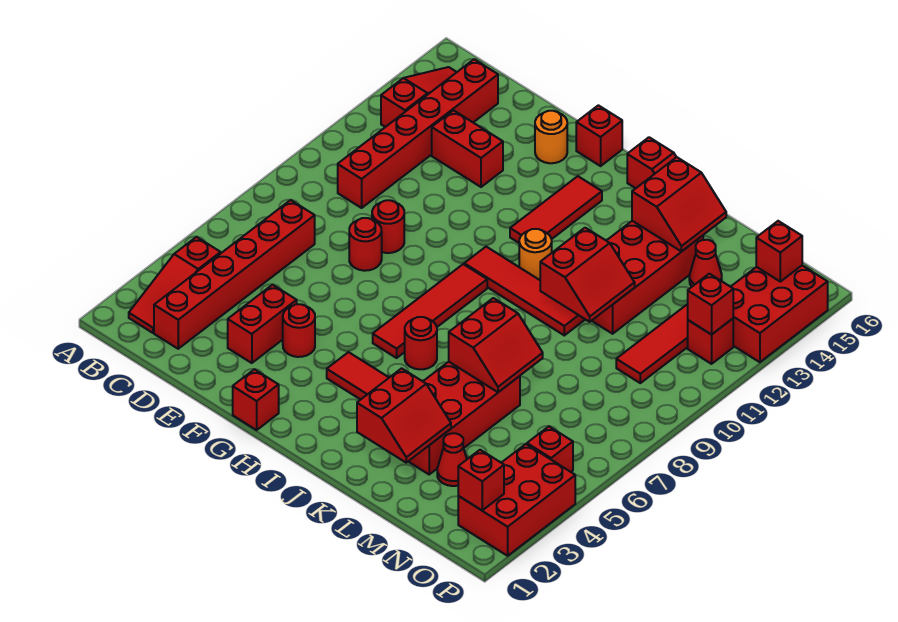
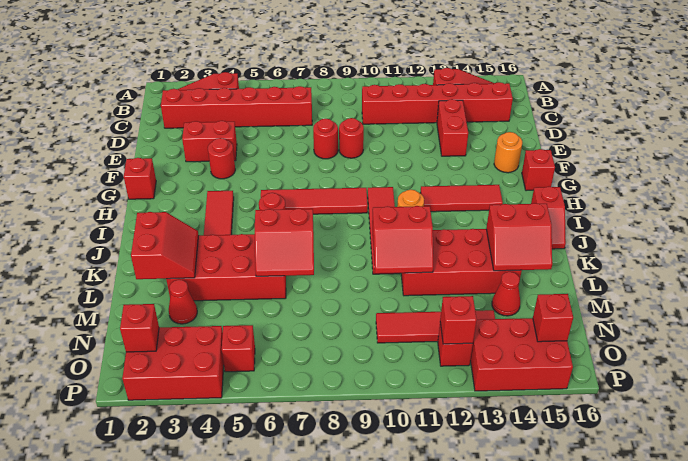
red slope K2:L3 level 2 top K -> red slope K2:L3 level 2 top 2

